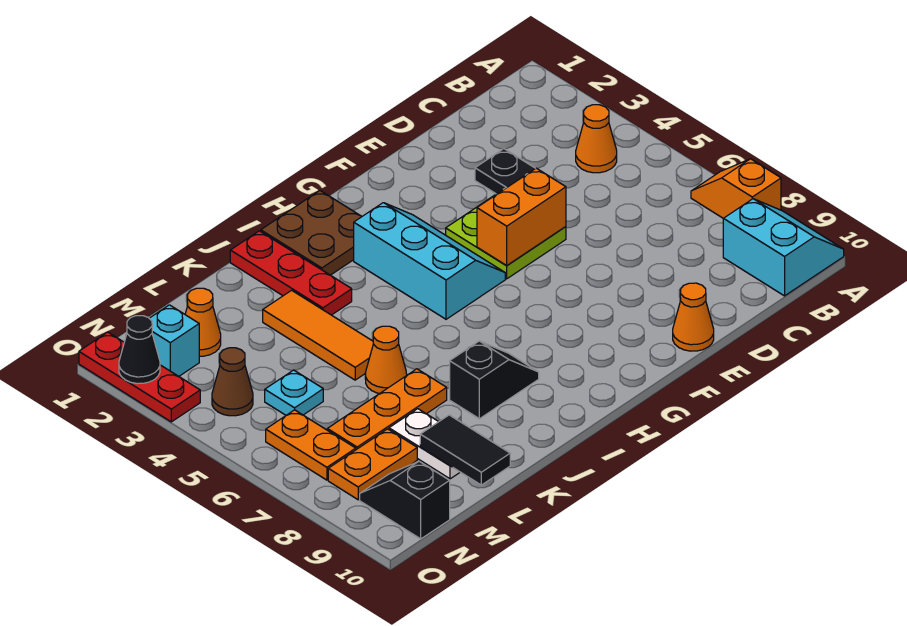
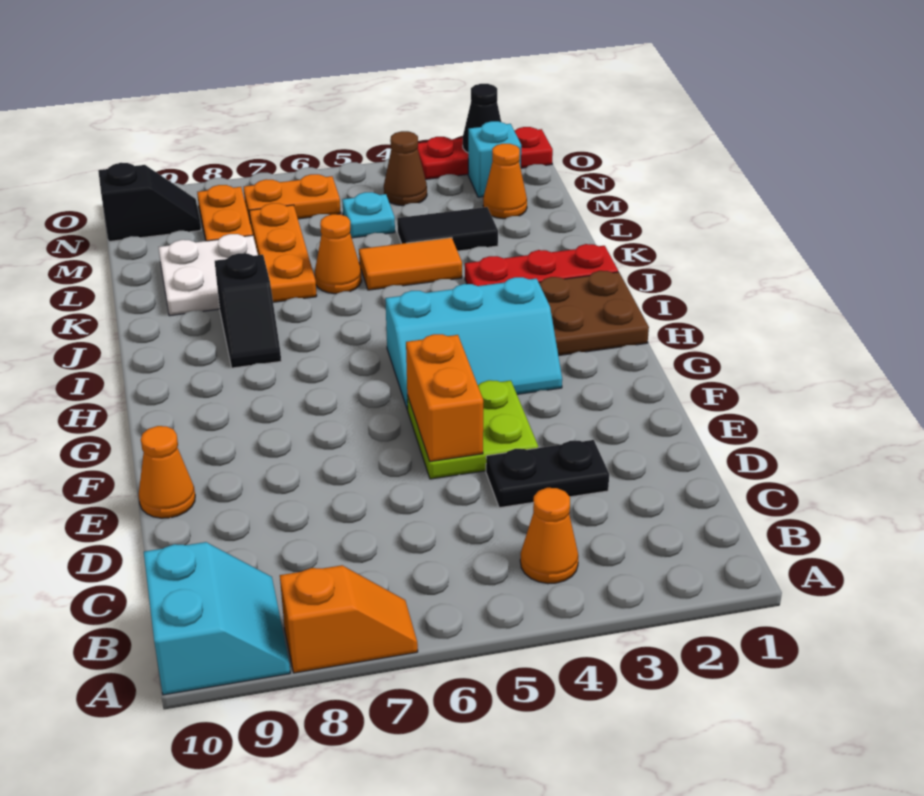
cyan slope A9:B10 level 1 top B -> cyan slope A9:B10 level 1 top 10
orange tile K3:K5 level 1 -> orange tile K4:K5 level 1
white plate L8:L9 level 1 -> white plate K8:L9 level 1
black tile L9:L10 level 2 -> black tile L3:L4 level 1

